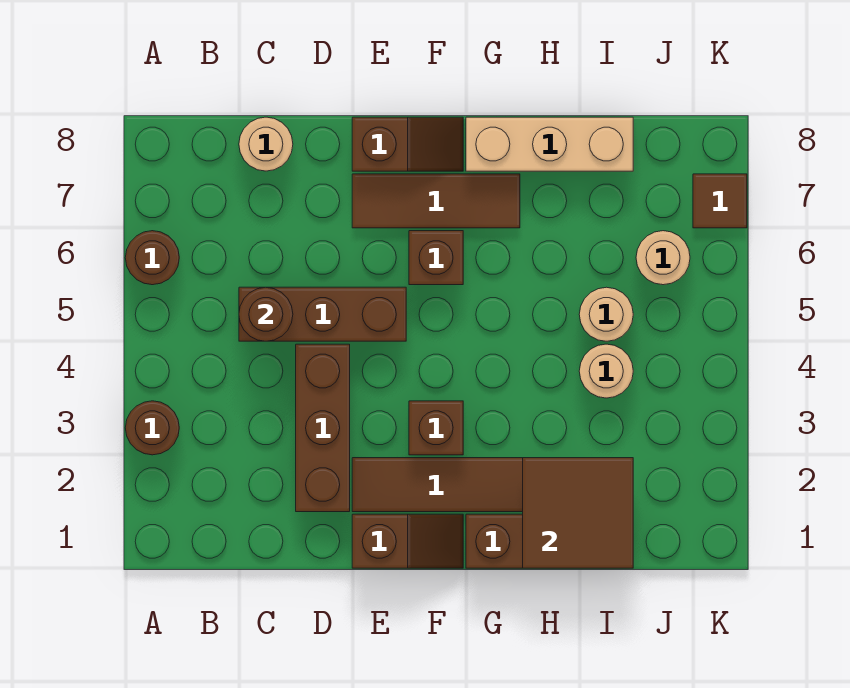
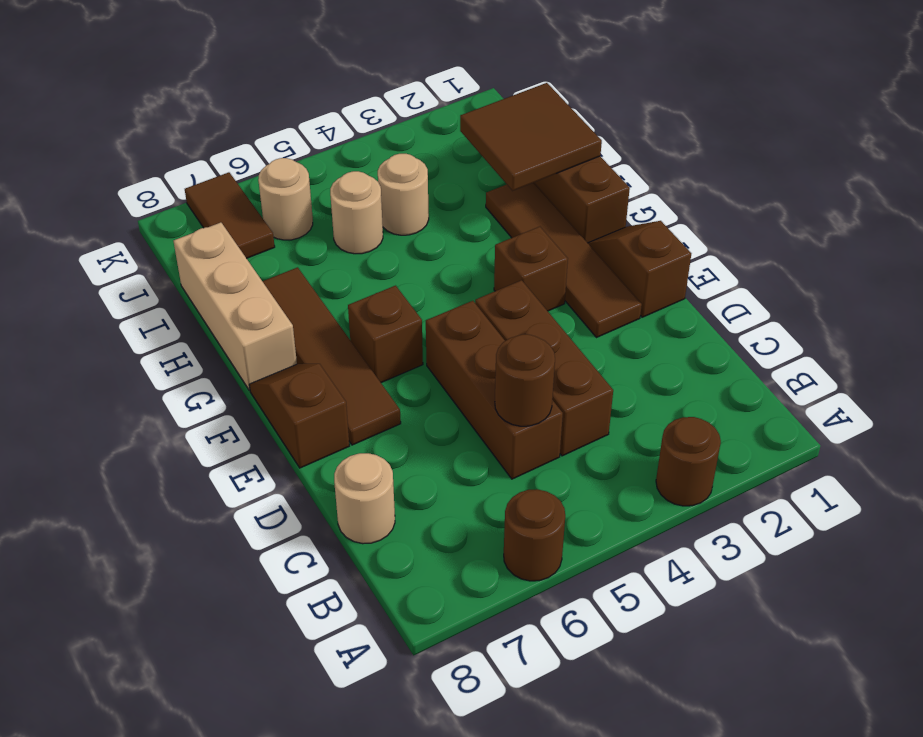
brown brick D2:D4 level 1 -> brown brick C4:E4 level 1
brown tile E7:G7 level 1 -> brown tile E7:H7 level 1
brown tile K7 level 1 -> brown tile J7:K7 level 1

